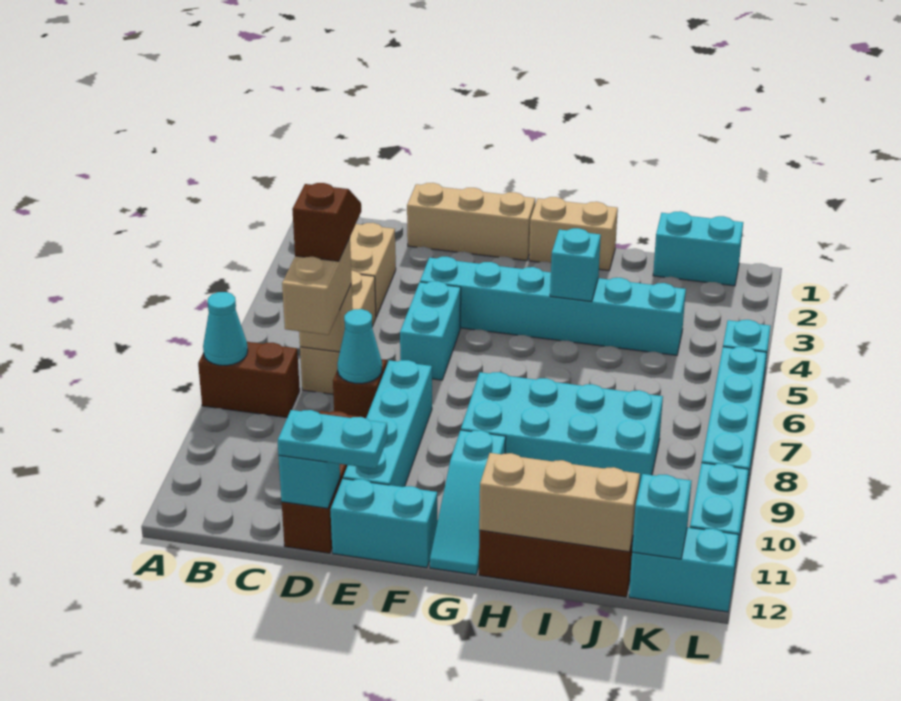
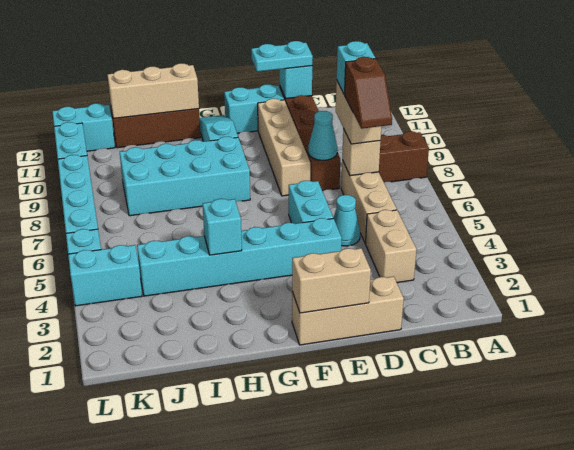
cyan cone A8 level 2 -> cyan cone D5 level 1
cyan brick E8:E11 level 1 -> tan brick E8:E11 level 1
tan brick G1:H1 level 1 -> tan brick E1:F1 level 2
cyan brick J1:K1 level 1 -> cyan brick K4:L4 level 1
cyan brick K12 level 2 -> cyan brick C8 level 4

